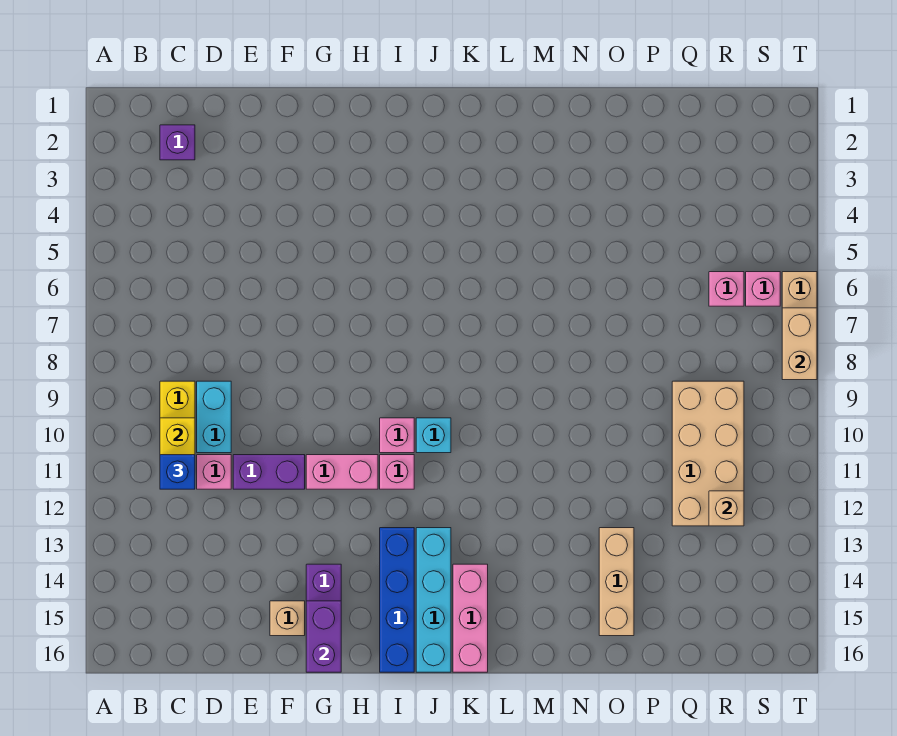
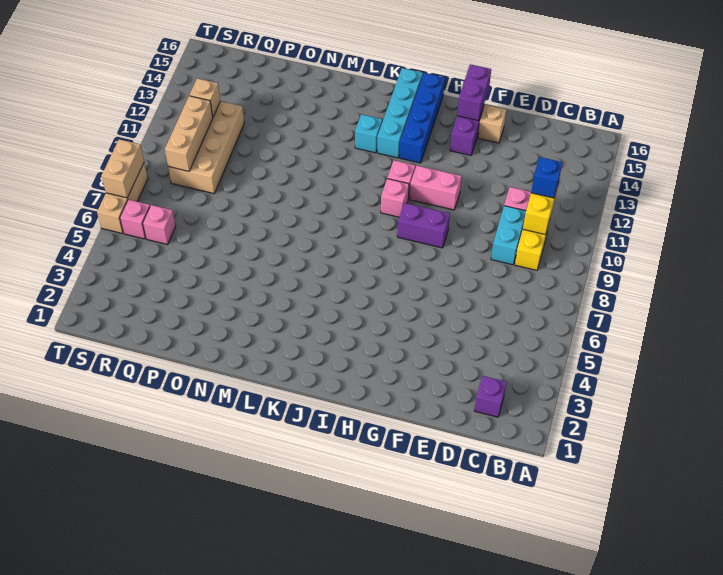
purple brick E11:F11 level 1 -> purple brick G9:H9 level 1
cyan brick J10 level 1 -> cyan brick K13 level 1
pink brick K14:K16 level 1 -> none
tan brick O13:O15 level 1 -> tan brick R9:R11 level 2

